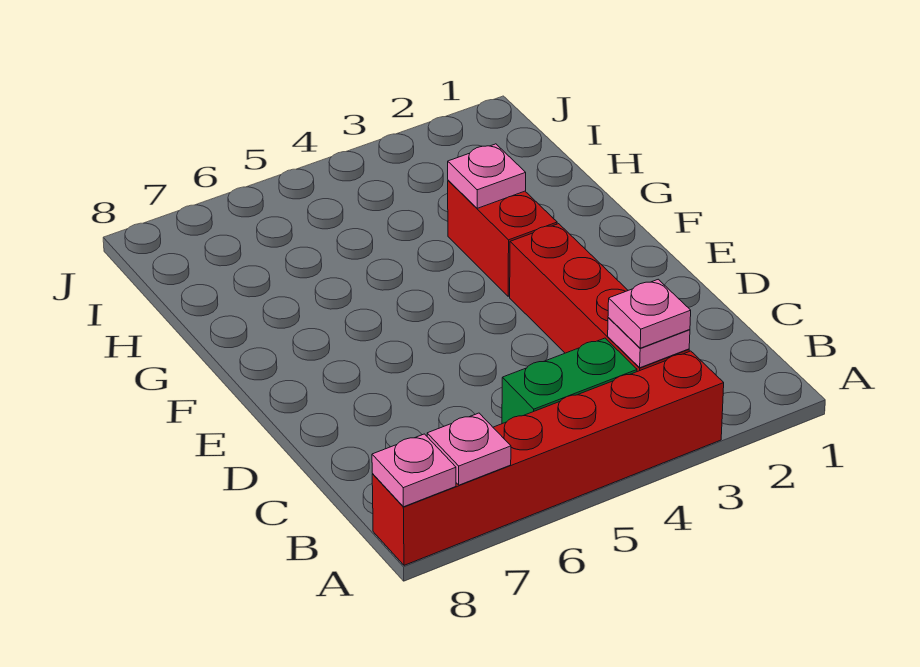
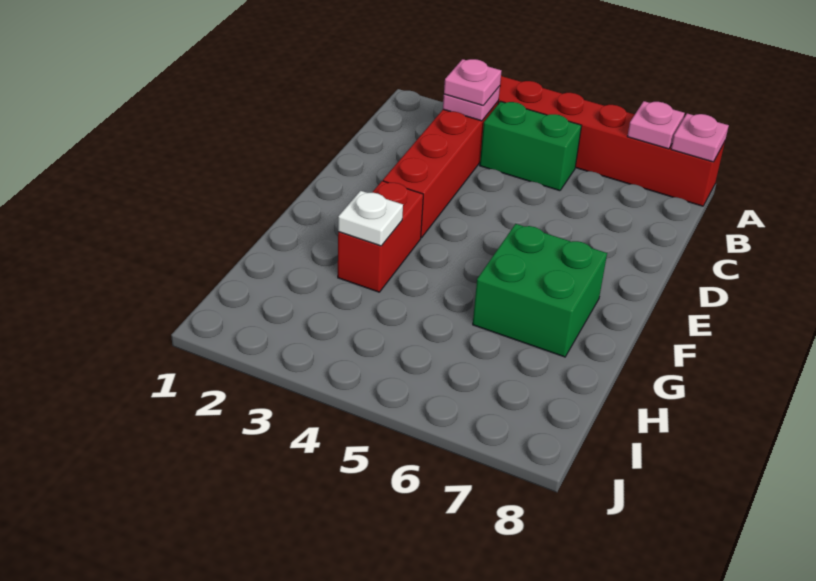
none -> green brick F6:G7 level 1
pink plate G3 level 2 -> white plate G3 level 2

